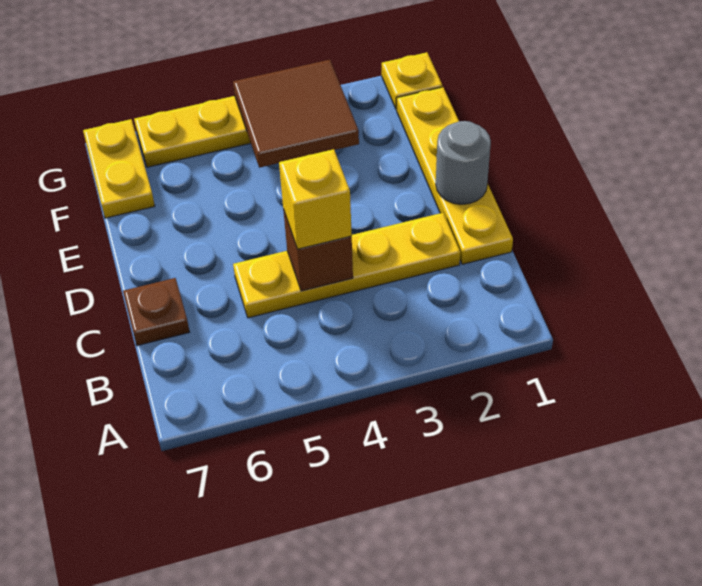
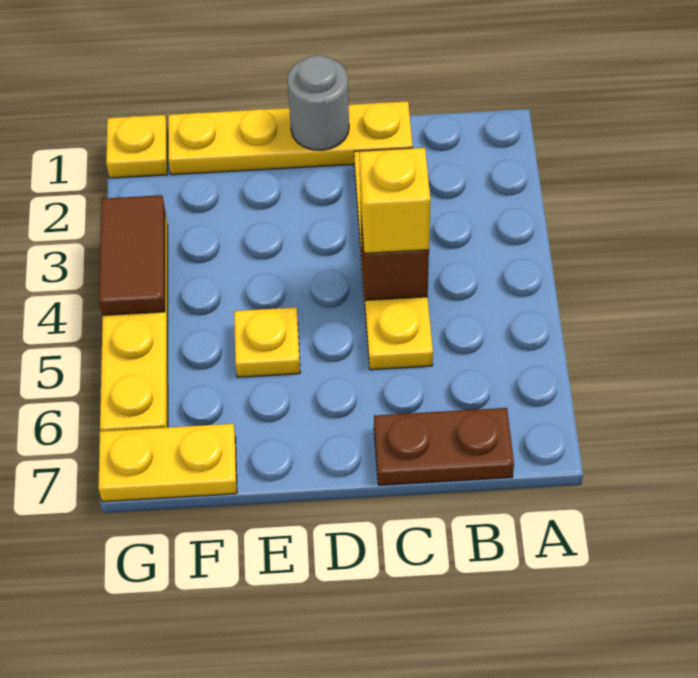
brown plate C7 level 1 -> brown plate B7:C7 level 1
none -> yellow plate E5 level 1
brown tile F3:G4 level 2 -> brown tile G3:G4 level 2

